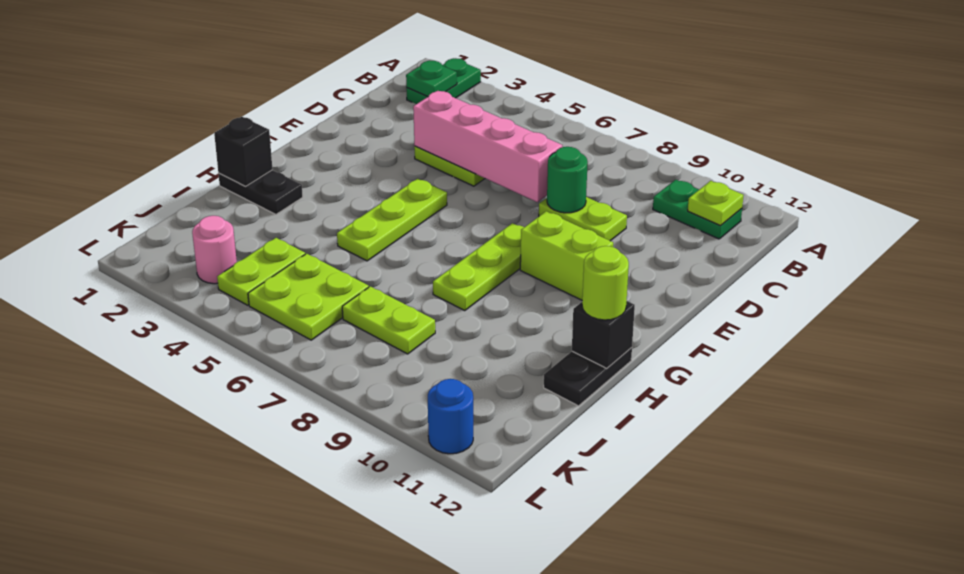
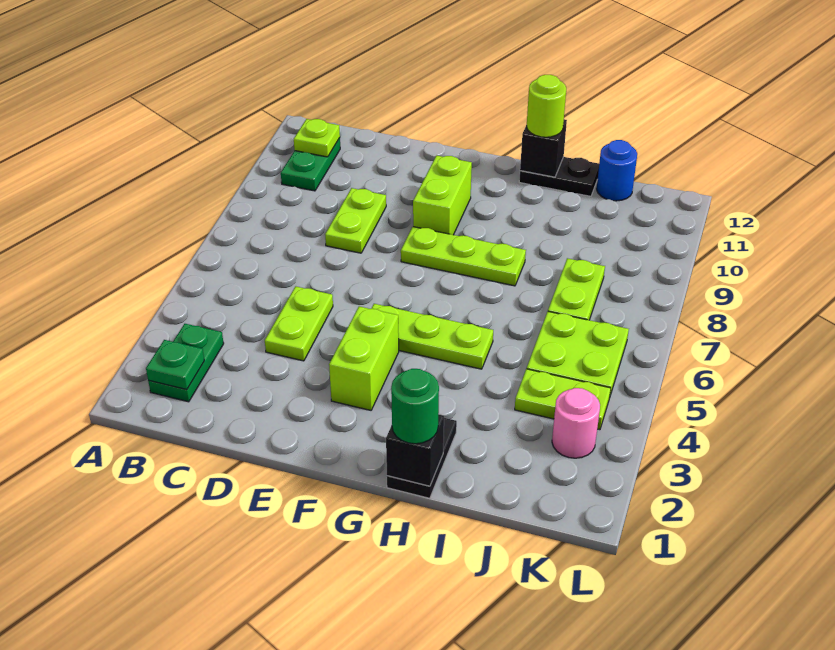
green plate A2:B2 level 1 -> green plate B2:B3 level 1
pink brick D4:D7 level 2 -> none
green round brick D8 level 2 -> green round brick H1 level 3
none -> lime brick F3:F4 level 1
blue round brick L11 level 1 -> blue round brick J12 level 1

